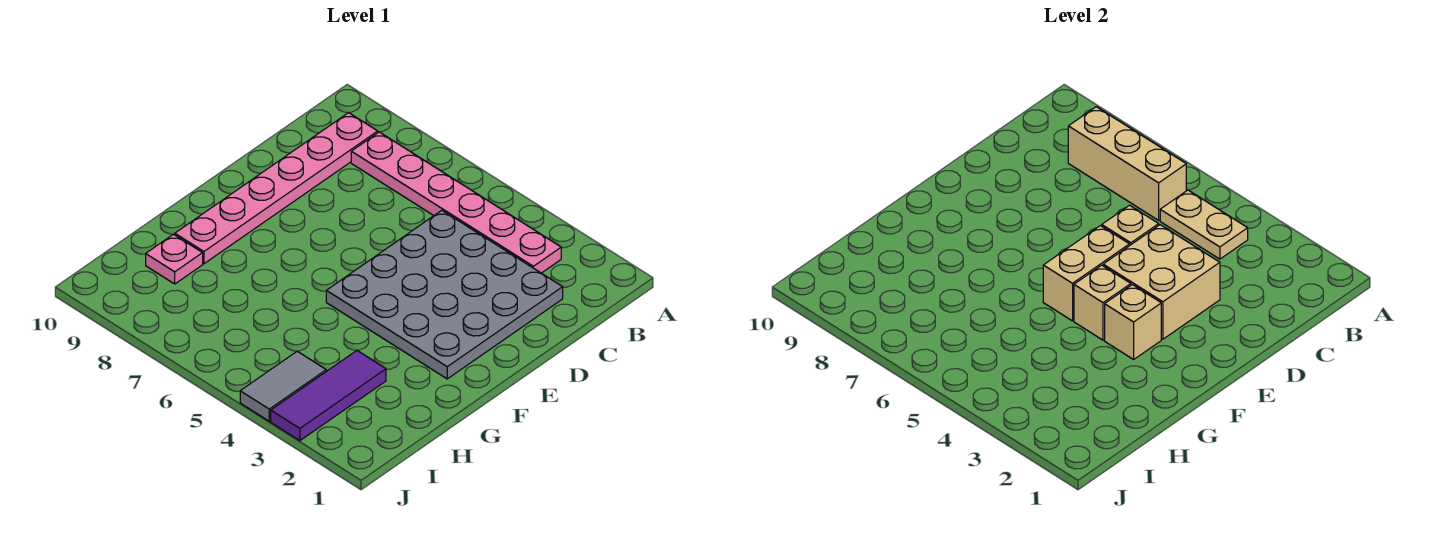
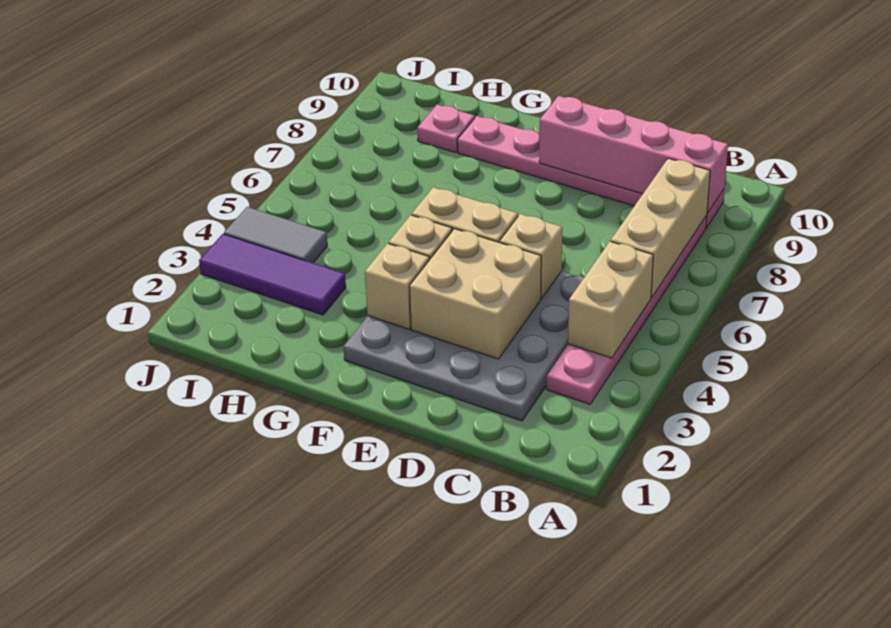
tan plate B4:B5 level 2 -> tan brick B4:B5 level 2
none -> pink brick B9:E9 level 2

